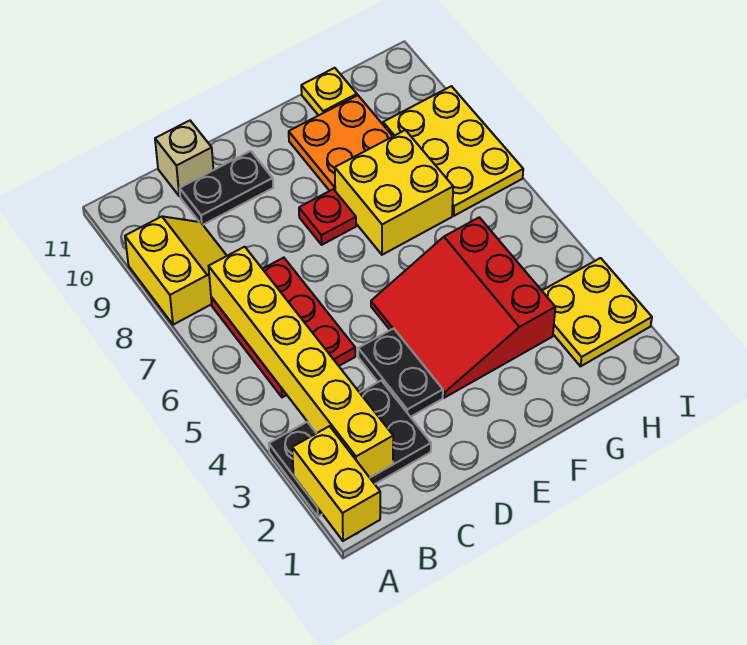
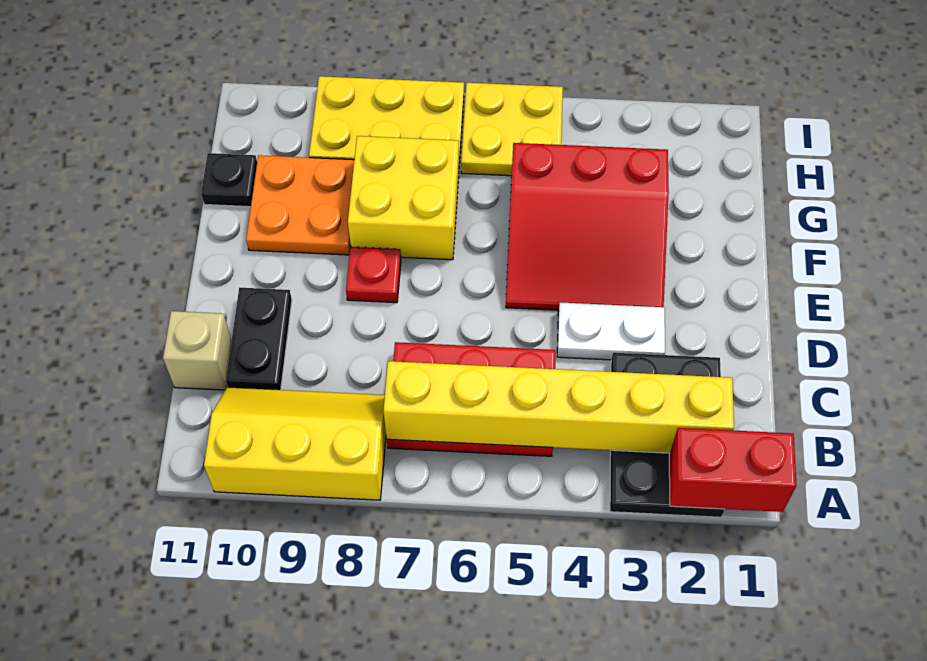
yellow brick A1:A2 level 2 -> red brick A1:A2 level 2
yellow slope A8:B9 level 1 top A -> yellow slope A8:B10 level 1 top A
black plate D3:D4 level 1 -> white plate D3:D4 level 1
yellow plate G11 level 1 -> black plate G11 level 1
yellow plate H2:I3 level 1 -> yellow plate H5:I6 level 1

